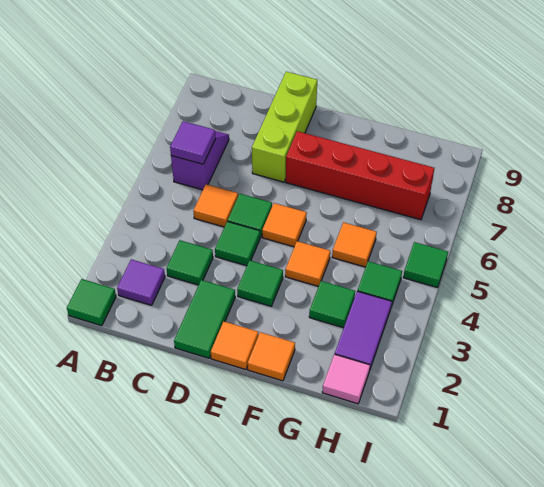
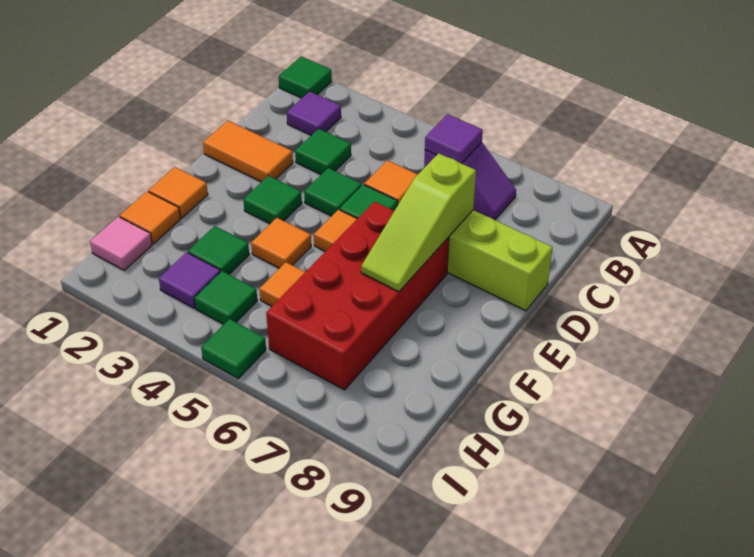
green tile D1:D2 level 1 -> orange tile D1:D2 level 1
none -> lime slope D7:F7 level 2 top D
orange tile E1 level 1 -> orange tile G1 level 1
red brick E7:H7 level 1 -> red brick E6:H7 level 1
purple tile H2:H3 level 1 -> purple tile H3 level 1

